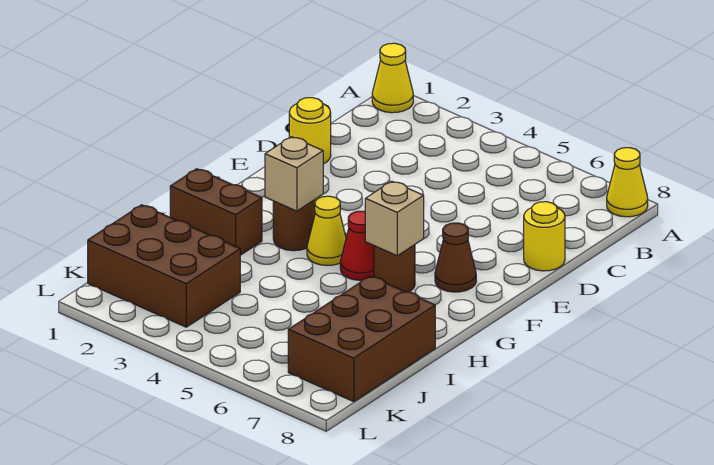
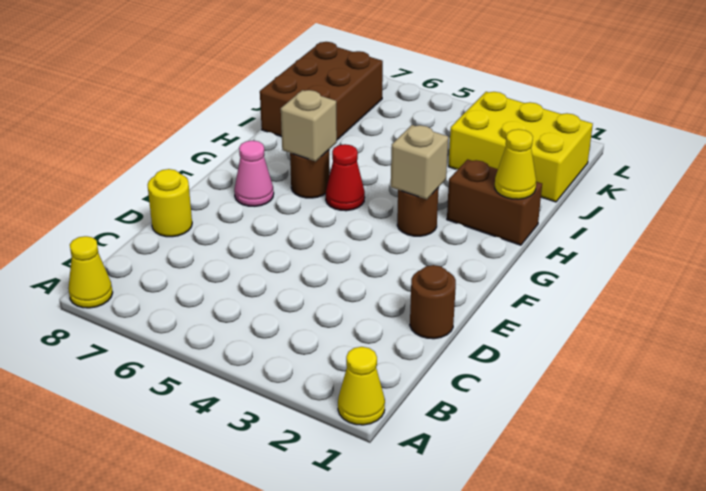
yellow round brick D1 level 1 -> brown round brick D1 level 1
brown cone F7 level 1 -> pink cone F7 level 1
yellow cone G4 level 1 -> yellow cone H1 level 2
brown brick J1:K3 level 1 -> yellow brick J1:K3 level 1

